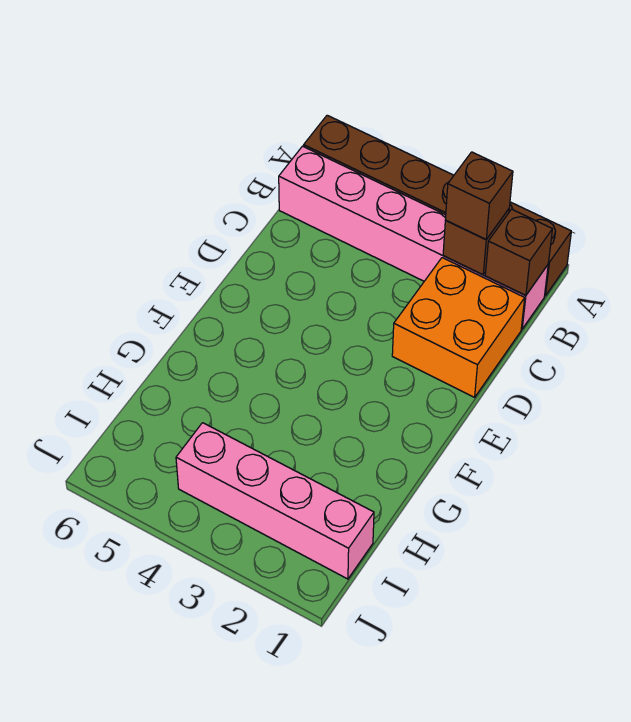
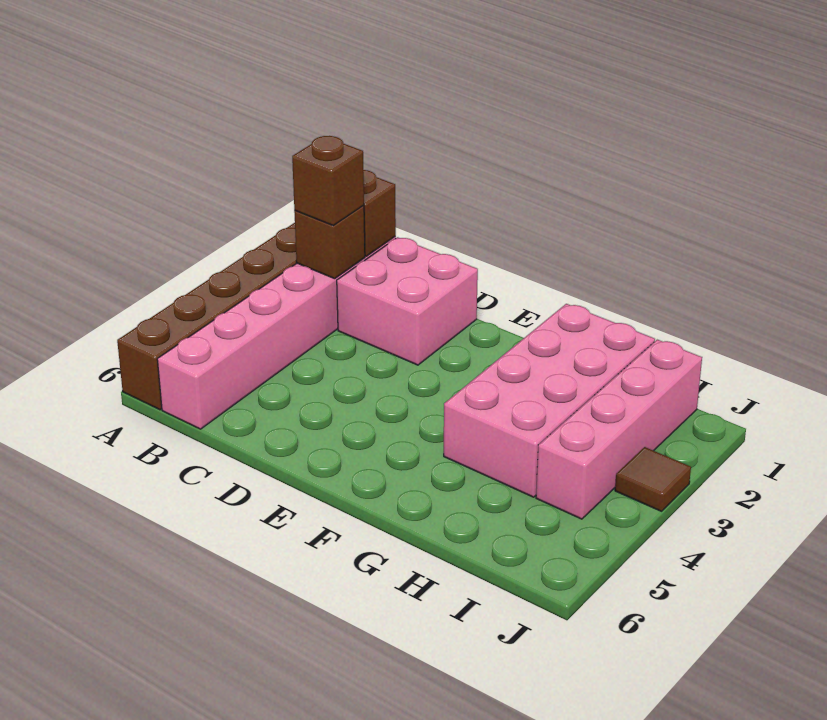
orange brick C1:D2 level 1 -> pink brick C1:D2 level 1
none -> pink brick G1:H4 level 1
none -> brown tile J3 level 1

